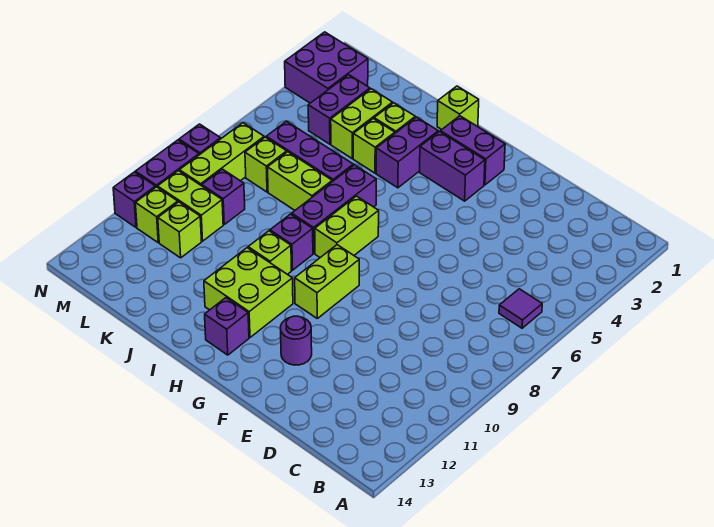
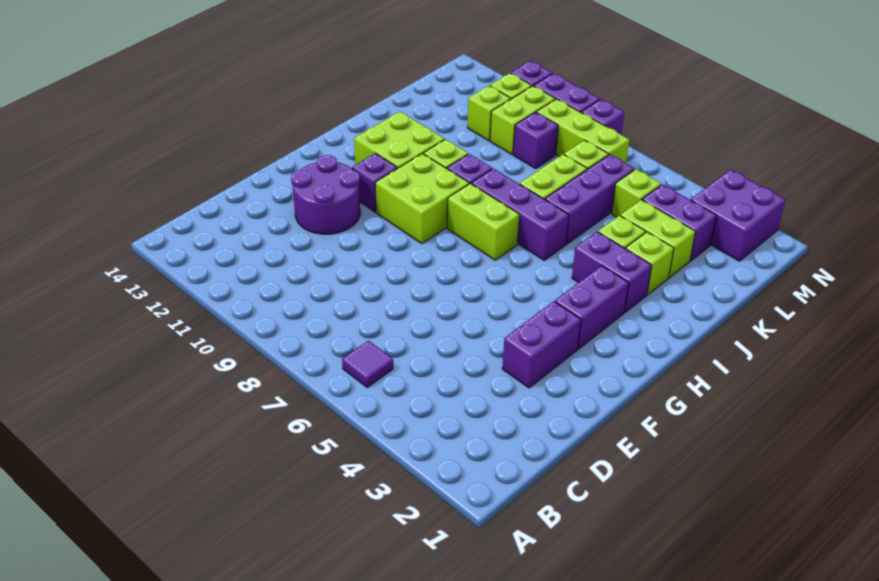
purple round brick F12 level 1 -> purple round brick E11:F12 level 1
purple brick G2:H2 level 1 -> purple brick E3:F3 level 1
lime brick G9:G10 level 1 -> lime brick G9:H10 level 1
purple brick H13 level 1 -> purple brick G11 level 1
lime brick I1 level 1 -> lime brick L5 level 1

